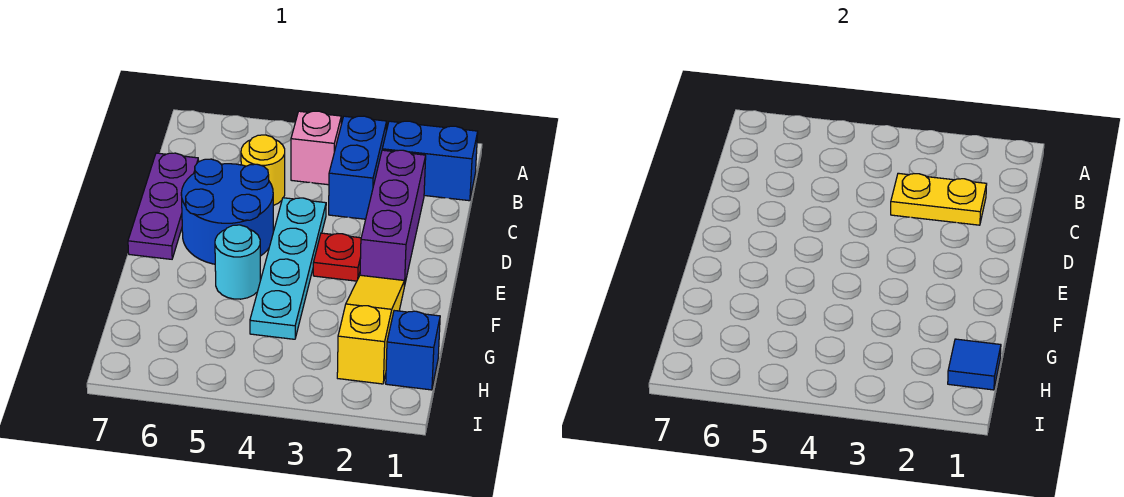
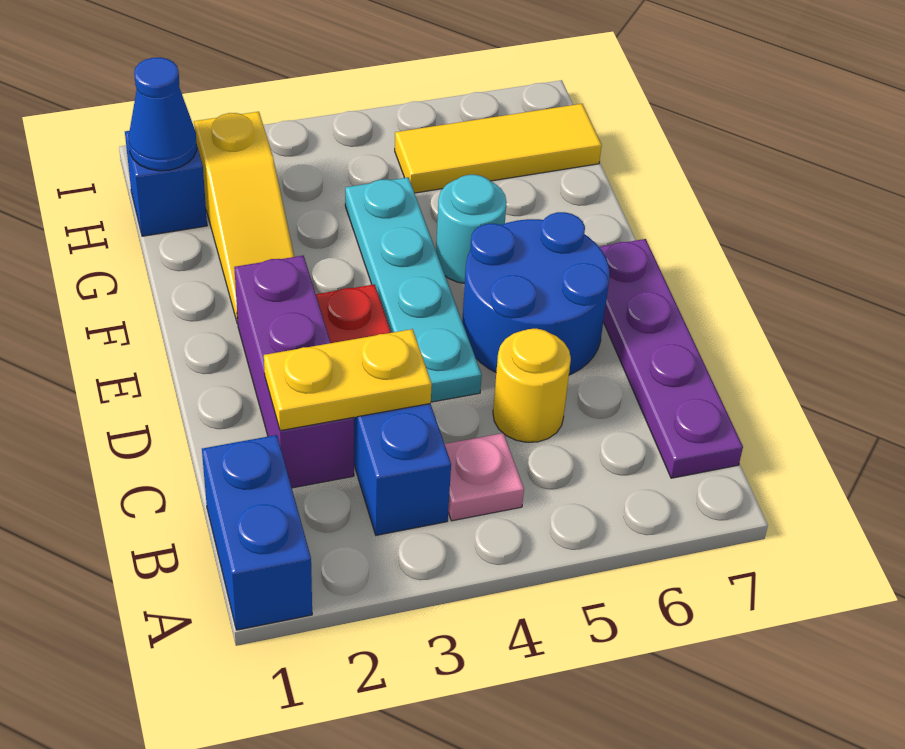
blue brick B1:B2 level 1 -> blue brick A1:B1 level 1
pink brick B4 level 1 -> pink plate B4 level 1
purple plate C7:E7 level 1 -> purple plate B7:E7 level 1
blue tile H1 level 2 -> blue cone H1 level 2
none -> yellow tile H5:H7 level 1

